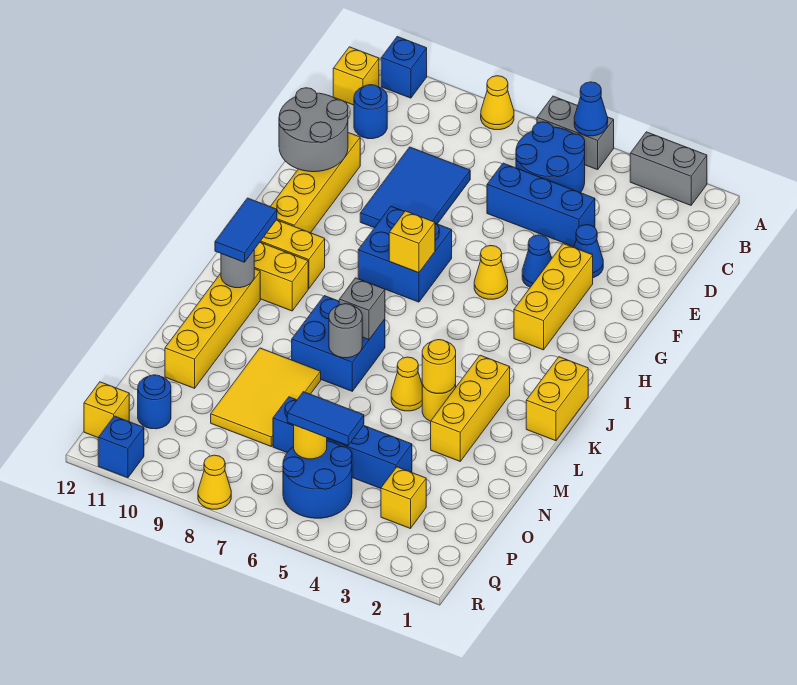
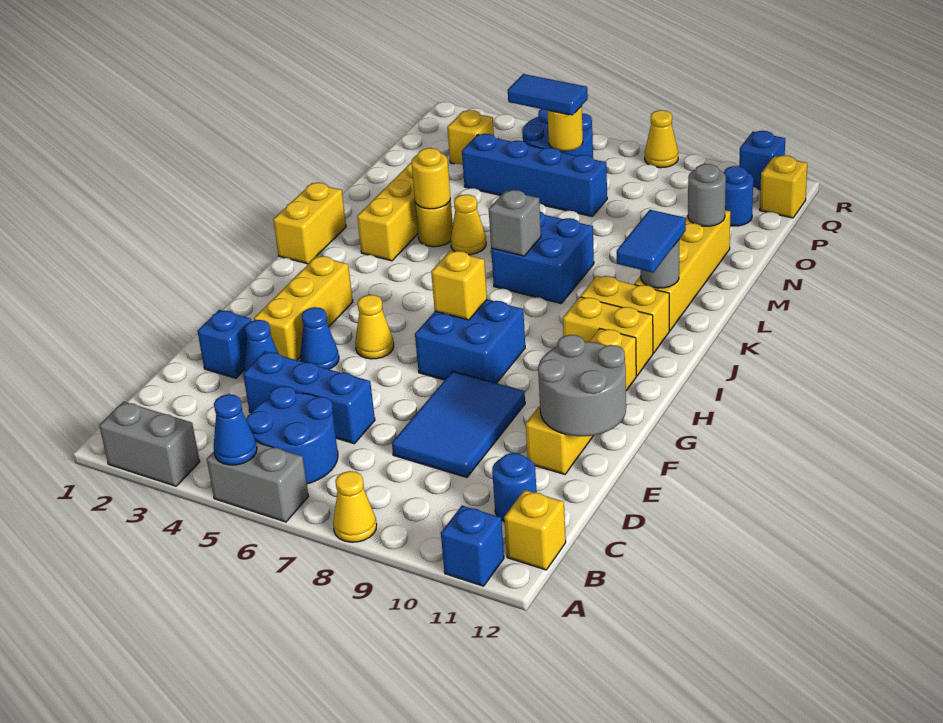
none -> blue brick E2 level 1
grey round brick L7 level 2 -> grey round brick N11 level 2
yellow tile M8:O9 level 1 -> none

